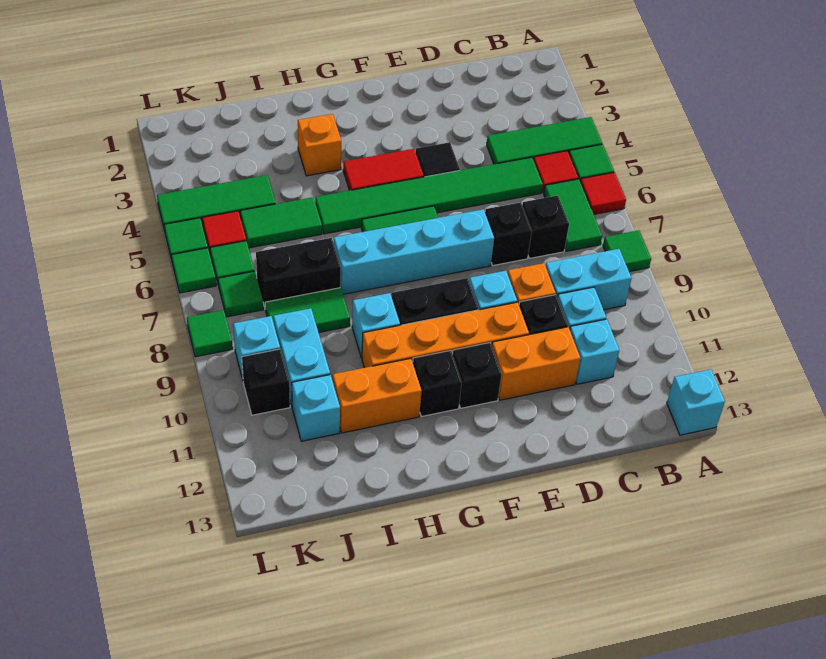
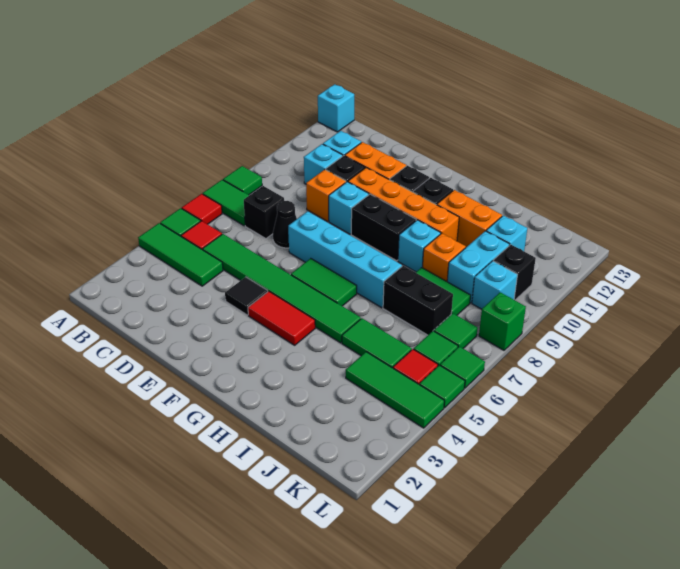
green tile B6:B7 level 1 -> green tile A7:B7 level 1
cyan brick B9:C9 level 1 -> none
black brick D7 level 1 -> black cone D7 level 1
orange brick H3 level 1 -> orange brick I9 level 1
green tile L8 level 1 -> green brick L8 level 1

